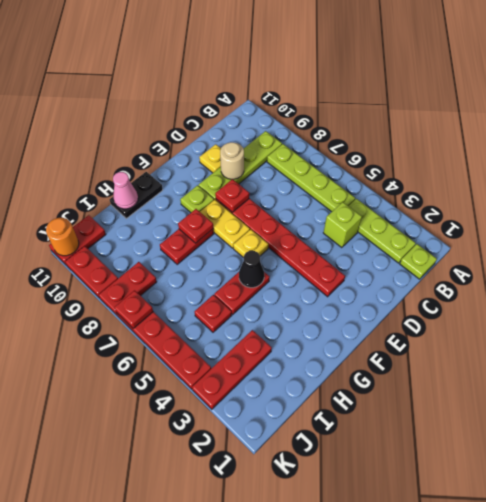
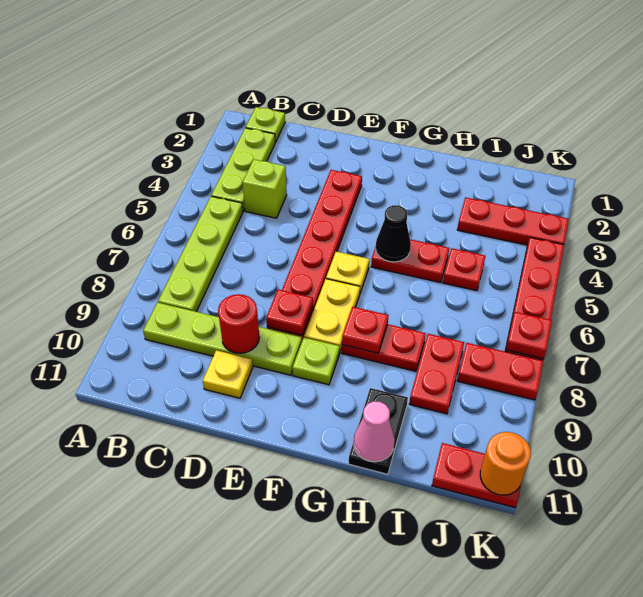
tan round brick D9 level 2 -> red round brick D9 level 2
black plate G11:H11 level 1 -> black plate H10:H11 level 1
red plate K9:K10 level 1 -> red plate I8:I9 level 1

